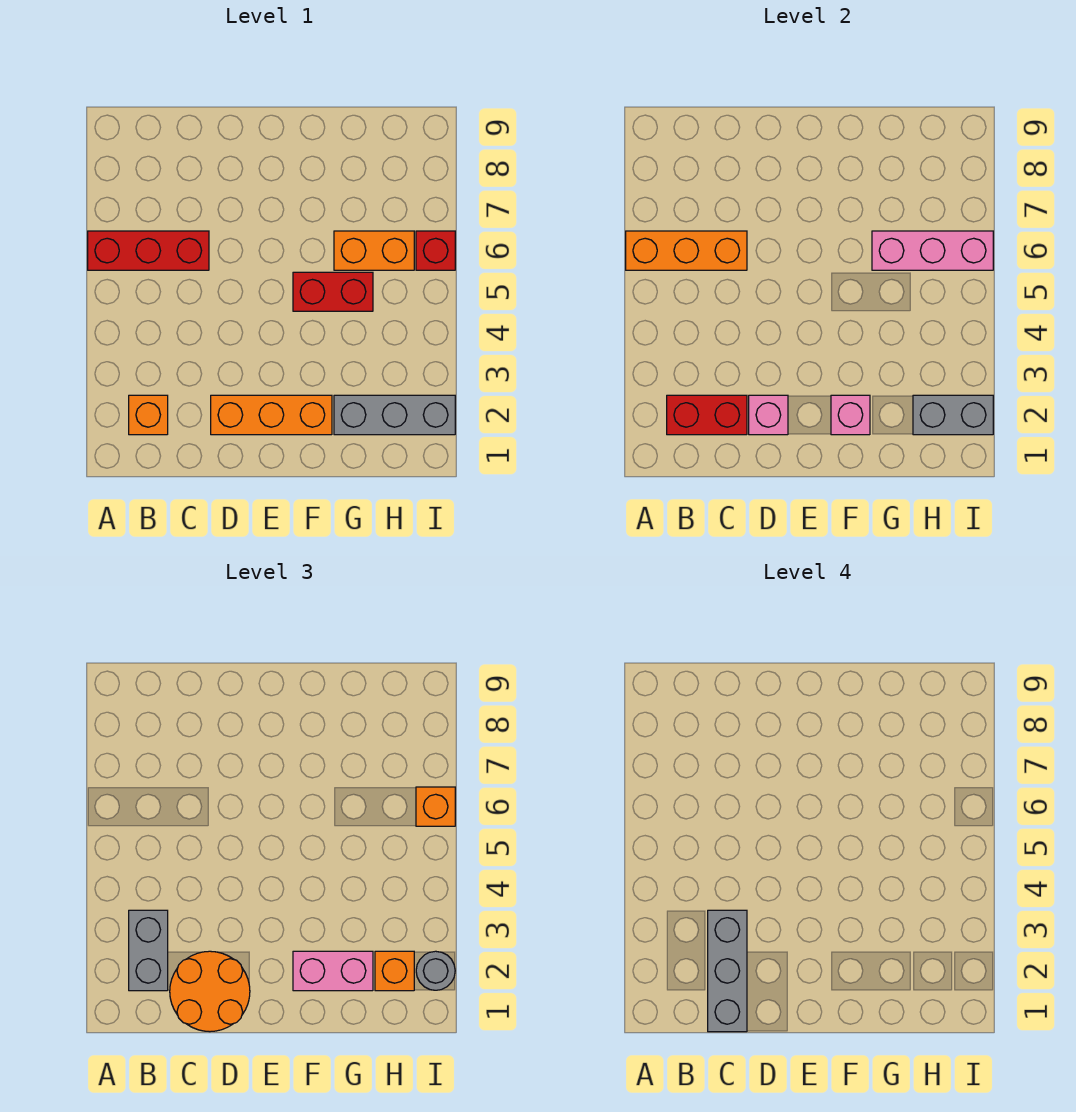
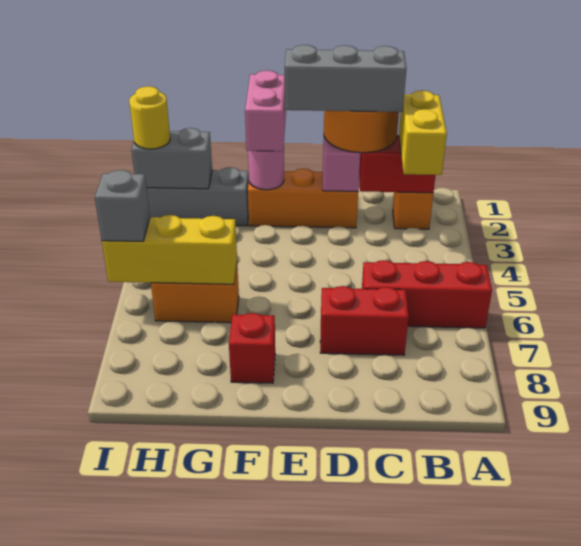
orange brick A6:C6 level 2 -> none
grey brick B2:B3 level 3 -> yellow brick B2:B3 level 3
grey brick C1:C3 level 4 -> grey brick C2:E2 level 4
pink brick F2 level 2 -> pink round brick F2 level 2
pink brick F2:G2 level 3 -> pink brick F1:F2 level 3
red brick F5:G5 level 1 -> red brick C7:D7 level 1
pink brick G6:I6 level 2 -> yellow brick G6:I6 level 2
orange brick H2 level 3 -> none
grey round brick I2 level 3 -> yellow round brick I2 level 3
red brick I6 level 1 -> red brick F8 level 1
orange brick I6 level 3 -> grey brick I6 level 3

